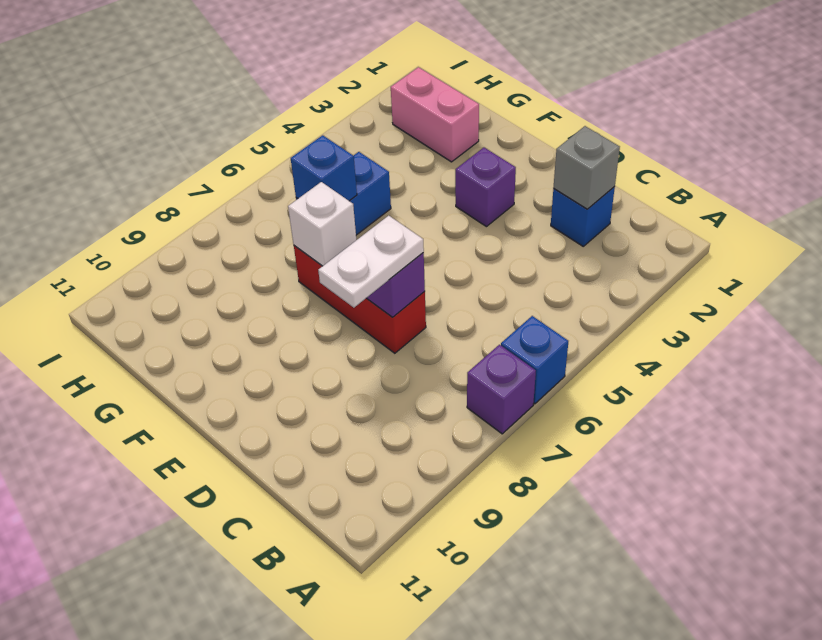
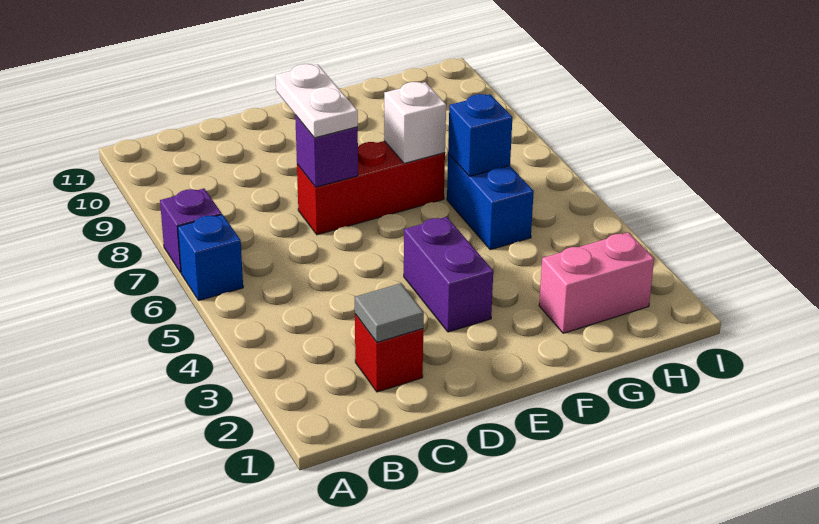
blue brick C2 level 1 -> red brick C2 level 1
grey brick C2 level 2 -> grey tile C2 level 2
purple brick E3 level 1 -> purple brick E3:E4 level 1

